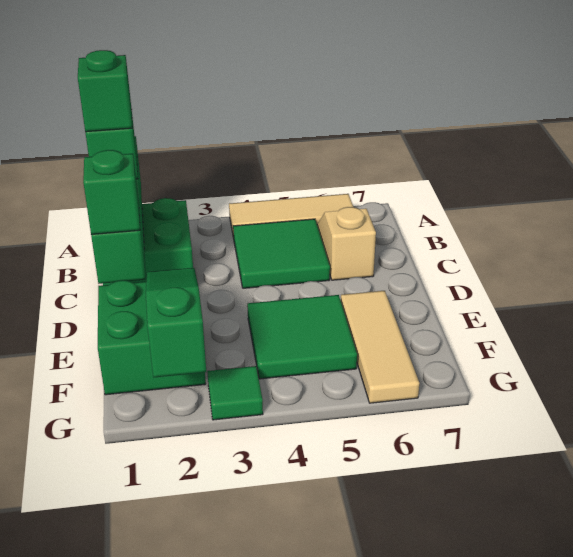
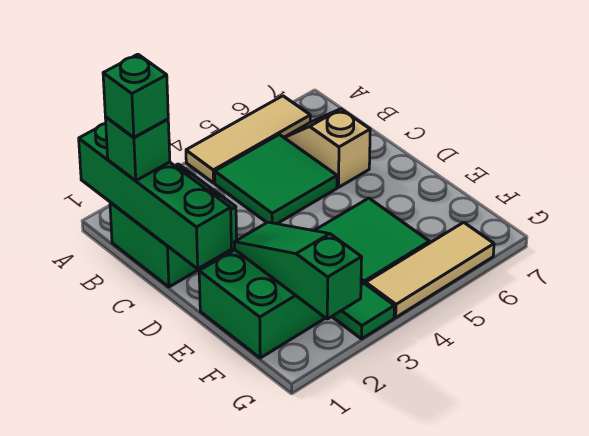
green brick D1 level 3 -> none
tan tile E6:G6 level 1 -> tan tile G4:G6 level 1

